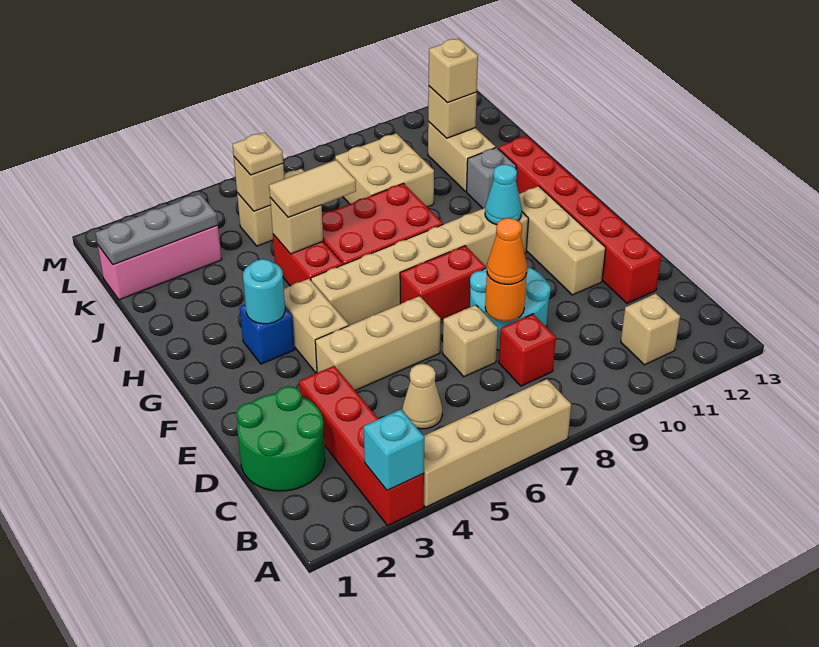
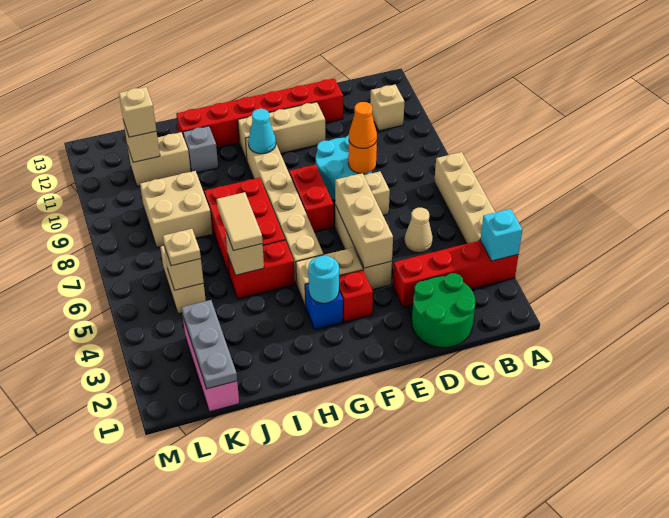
red brick C8 level 1 -> red brick F3 level 1
none -> tan brick E4:E6 level 2

